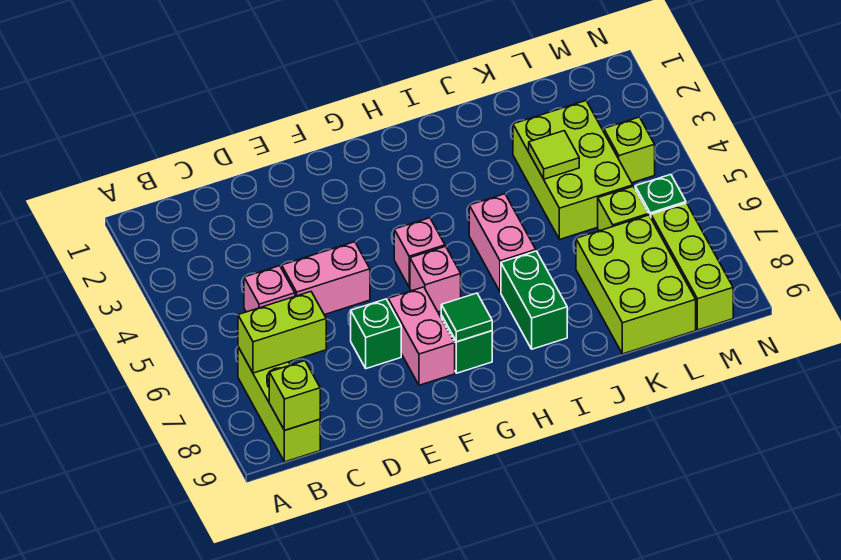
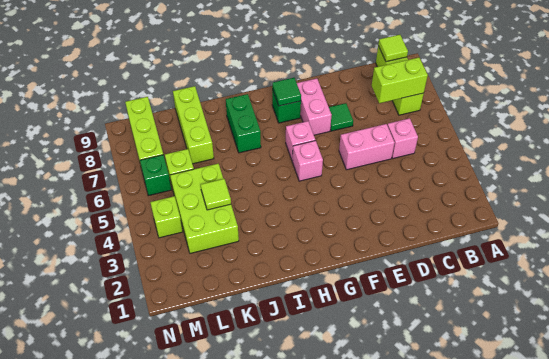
lime brick B9 level 2 -> lime tile B9 level 2
green brick E7 level 1 -> green tile E7 level 1
pink brick I5:I6 level 1 -> none
lime brick K7:L9 level 1 -> lime brick K7:K9 level 1

